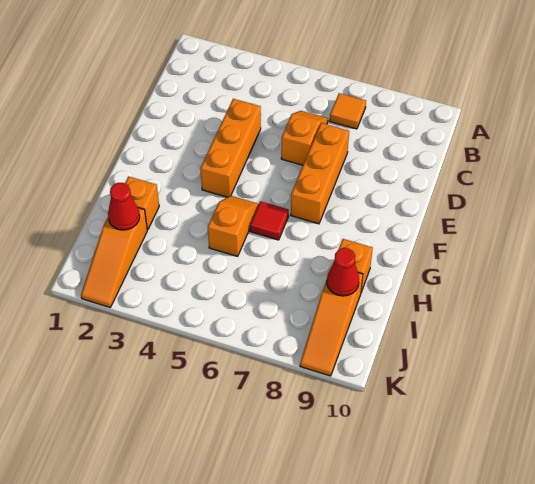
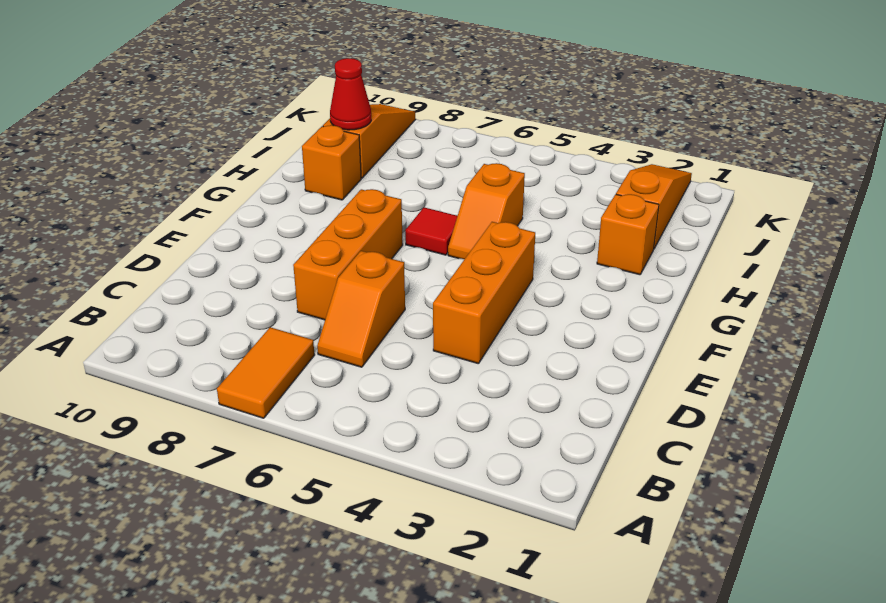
orange tile B7 level 1 -> orange tile A7:B7 level 1
red cone I2 level 2 -> none

